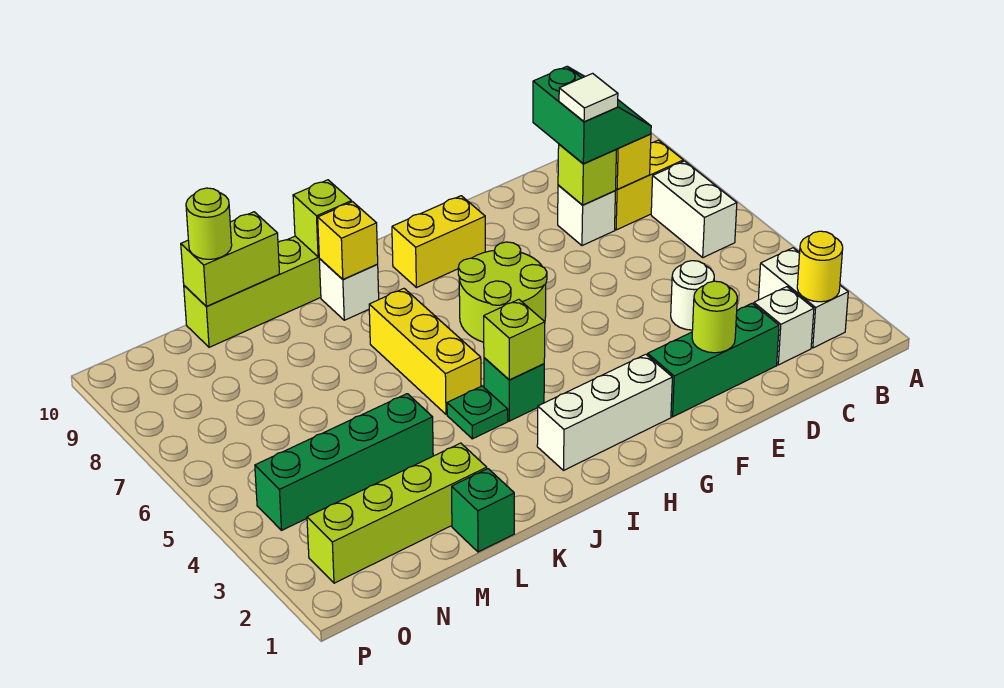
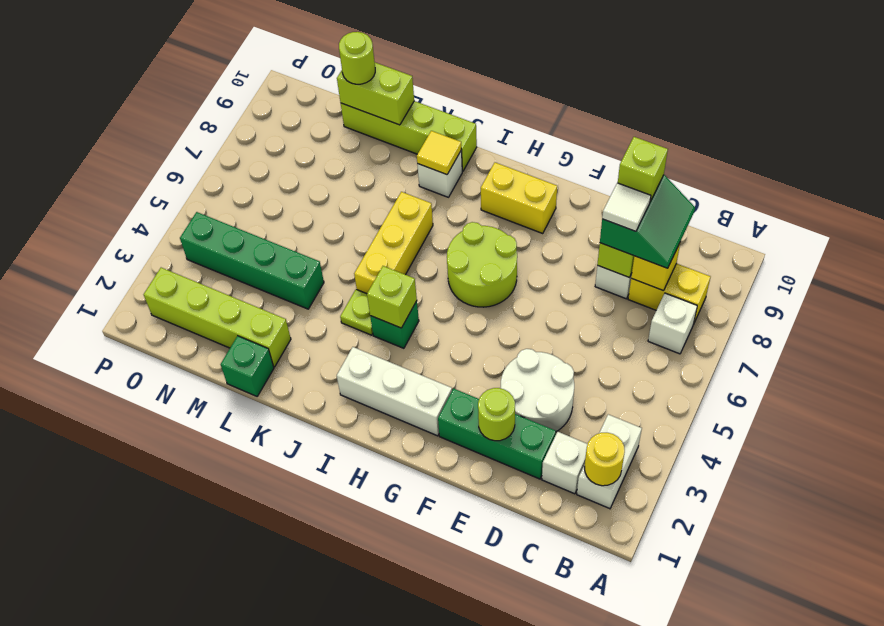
white brick B6:B7 level 1 -> white brick B7 level 1
white round brick D4 level 1 -> white round brick D3:E4 level 1
green plate J4 level 1 -> lime plate J4 level 1
yellow brick J9 level 2 -> yellow tile J9 level 2
lime brick J10 level 2 -> lime brick D9 level 4

